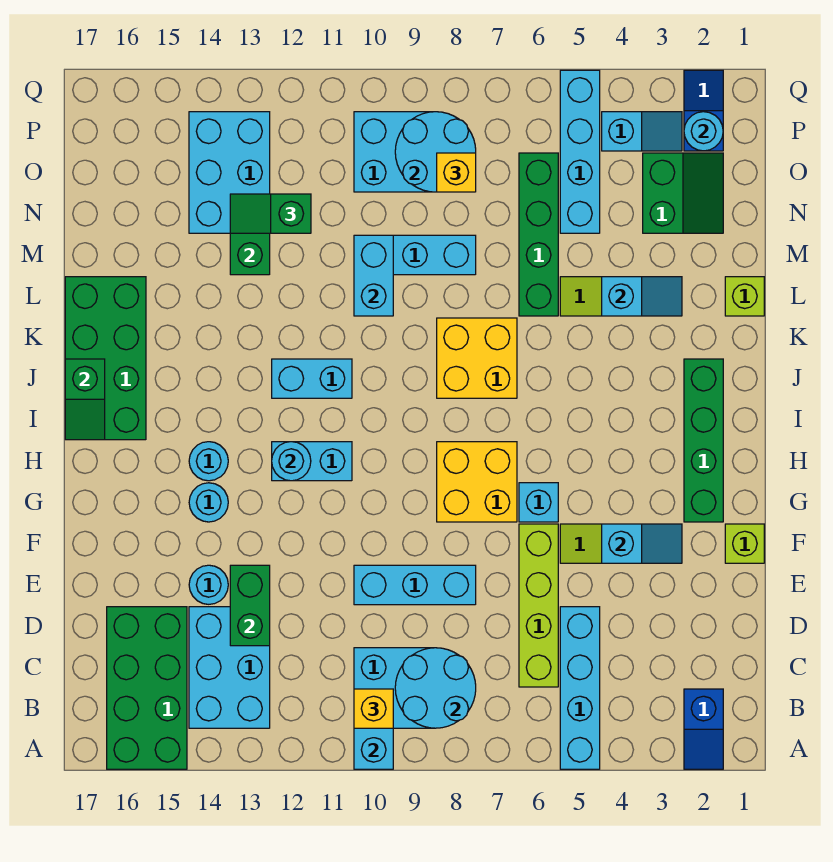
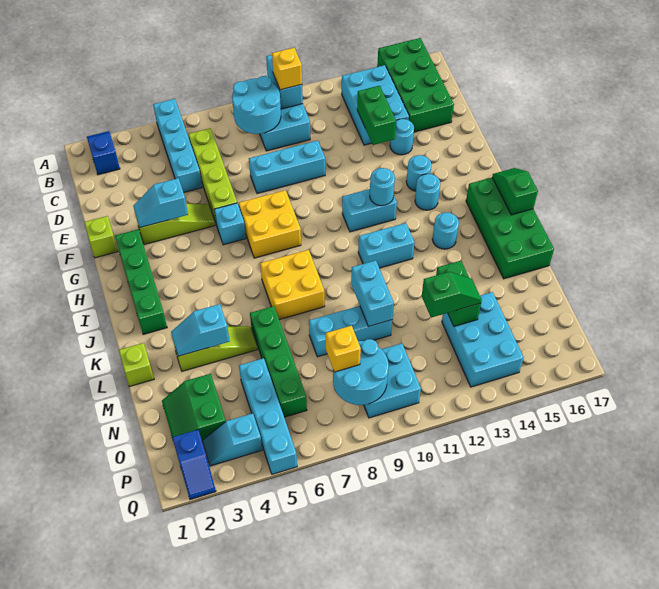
cyan round brick P2 level 2 -> cyan round brick J14 level 1

